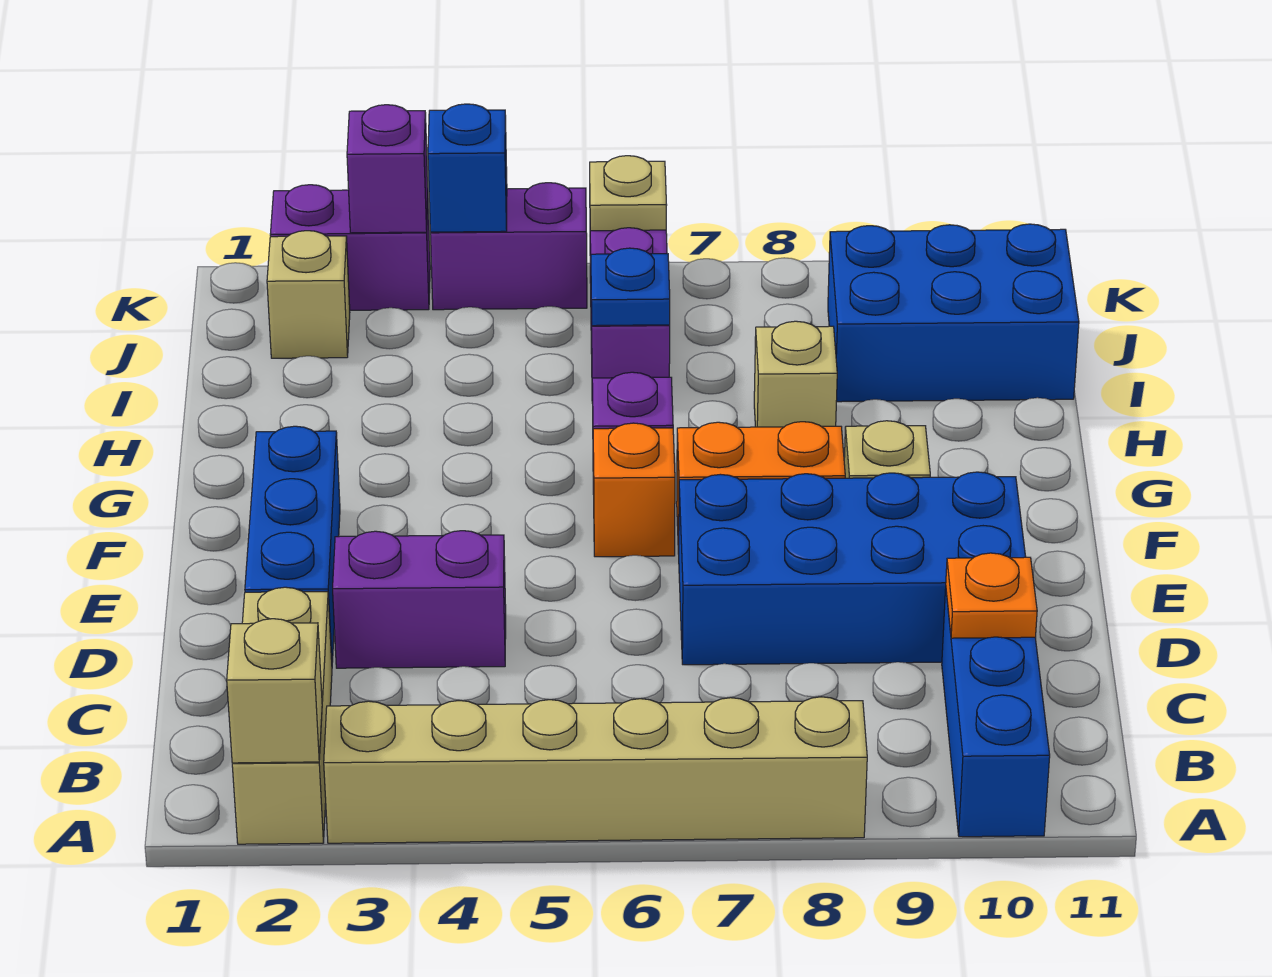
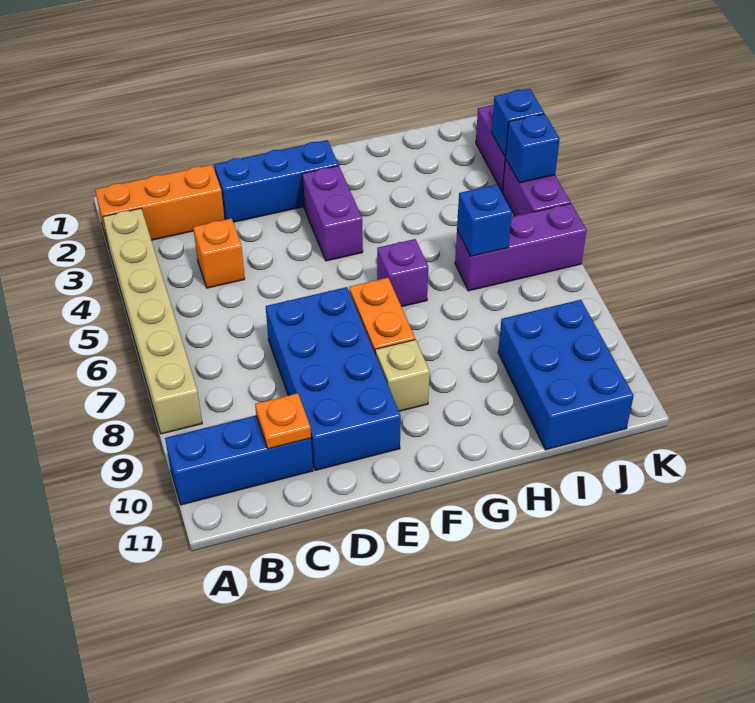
tan brick A2:C2 level 1 -> orange brick A2:C2 level 1
tan brick A2 level 2 -> none
purple brick D3:D4 level 1 -> purple brick F3:F4 level 1
orange brick F6 level 1 -> orange brick C4 level 1
tan brick H8 level 1 -> none
blue plate I6 level 2 -> blue brick I6 level 2
tan brick J2 level 1 -> none
purple brick K3 level 2 -> blue brick K3 level 2
tan plate K6 level 2 -> none

